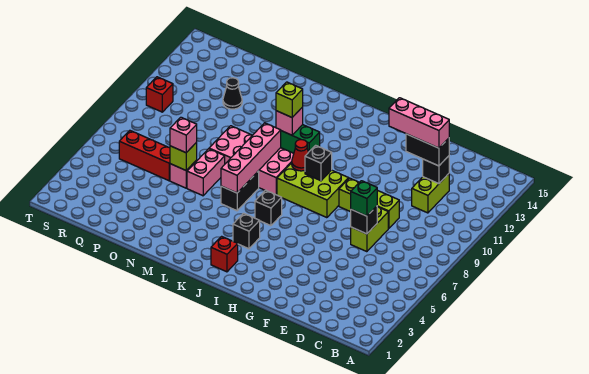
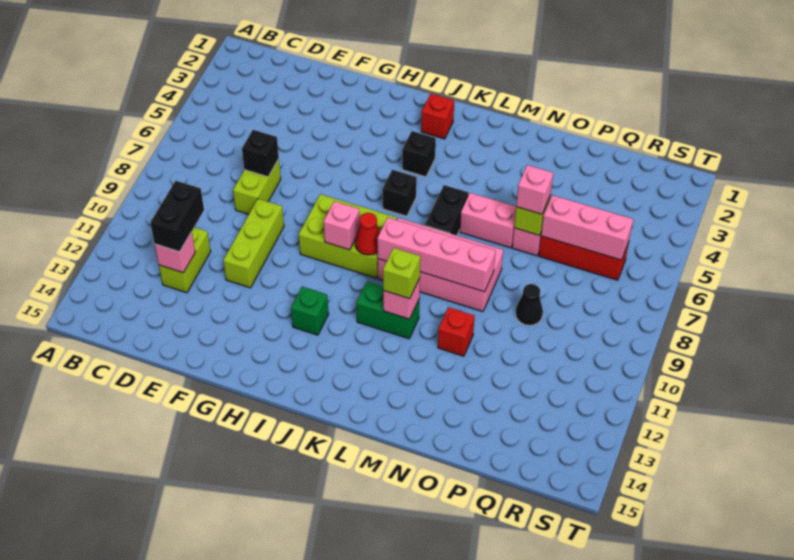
black brick D12 level 2 -> pink brick D12 level 2
black brick D12:E12 level 3 -> black brick D11:D12 level 3
pink brick D12:F12 level 4 -> pink brick P6:R6 level 2
green brick E7 level 3 -> green brick I12 level 1
lime brick E9:G9 level 1 -> lime brick F9:F11 level 1
black brick I9 level 2 -> pink brick I9 level 2
pink brick L6:L9 level 2 -> pink brick K9:N9 level 2
pink brick N6:N7 level 1 -> pink brick M6:N6 level 1
black cone P12 level 1 -> black cone P9 level 1
red brick S10 level 1 -> red brick N11 level 1

